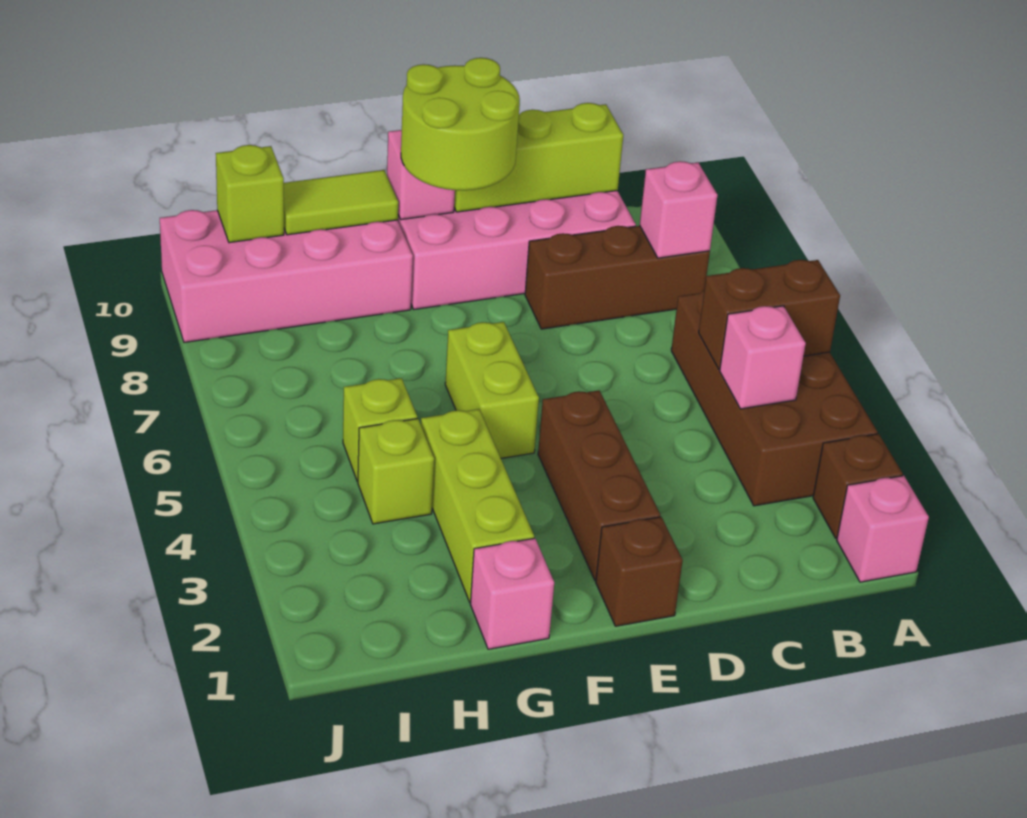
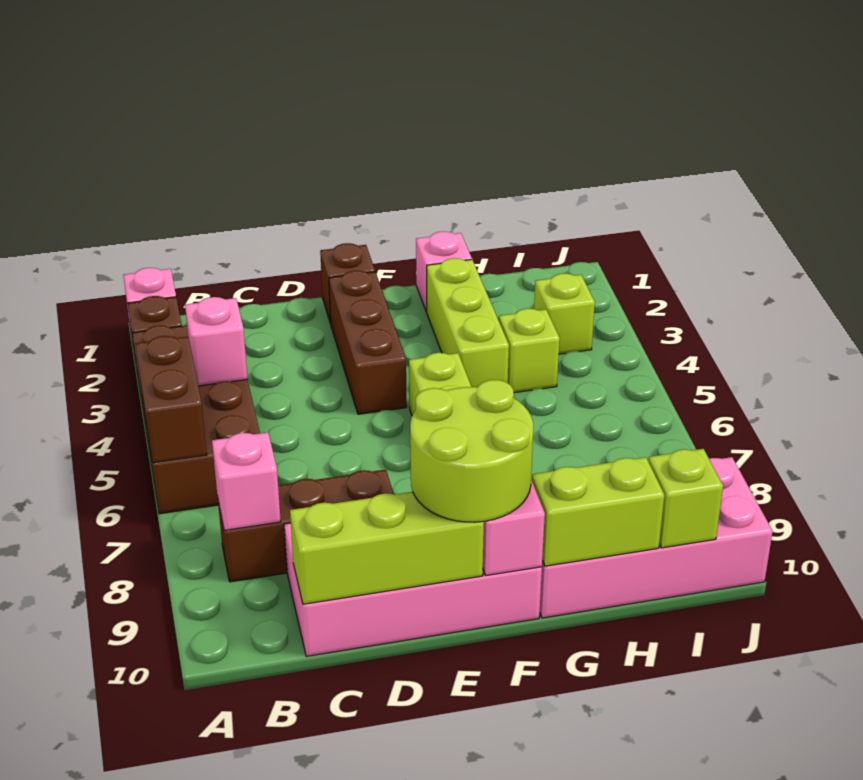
brown brick A5:B5 level 2 -> brown brick A5:A6 level 2
lime tile G10:H10 level 2 -> lime brick G10:H10 level 2
lime brick H5 level 1 -> lime brick I3 level 1

